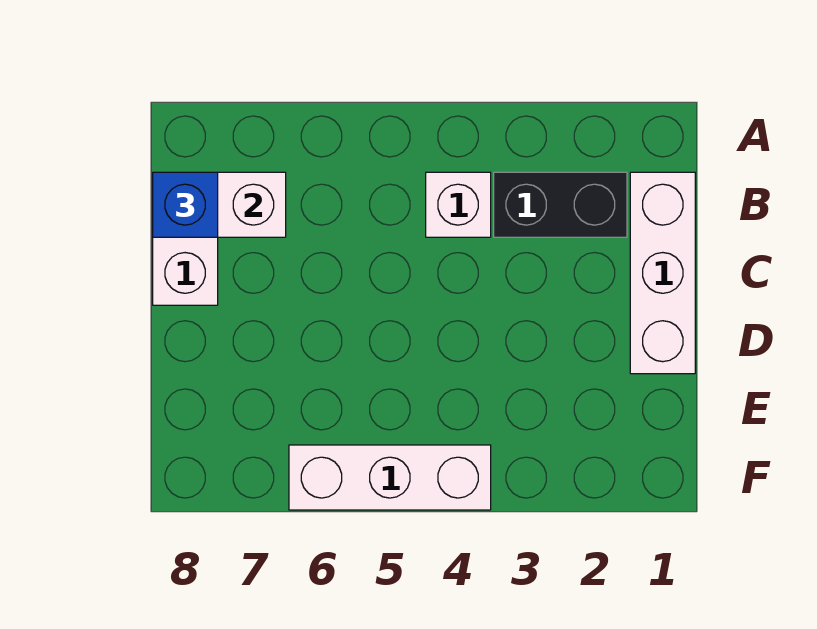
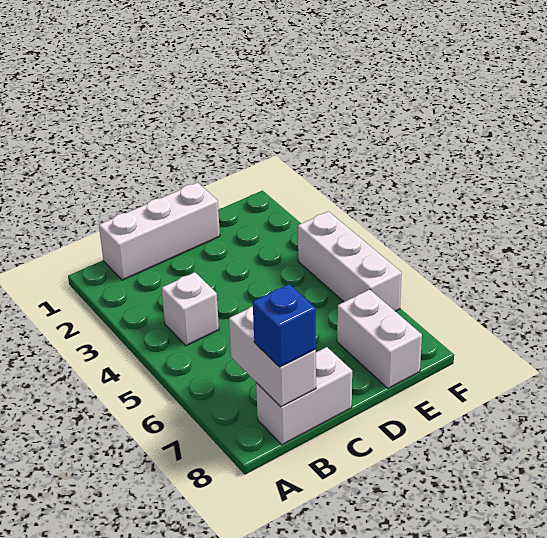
black brick B2:B3 level 1 -> none
none -> white brick E7:E8 level 1

